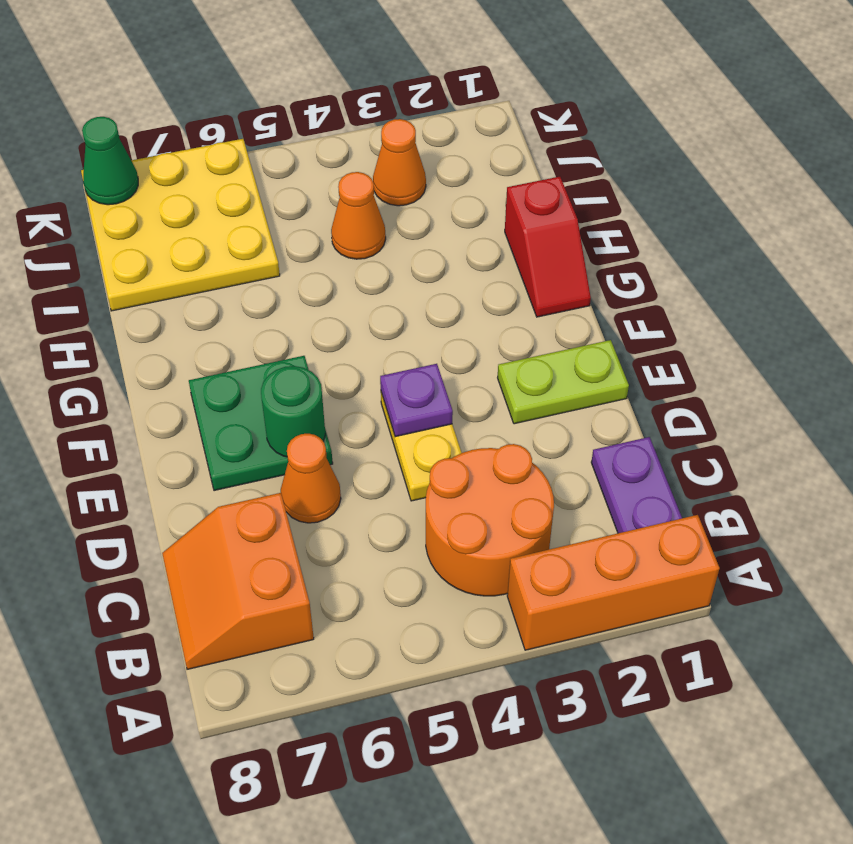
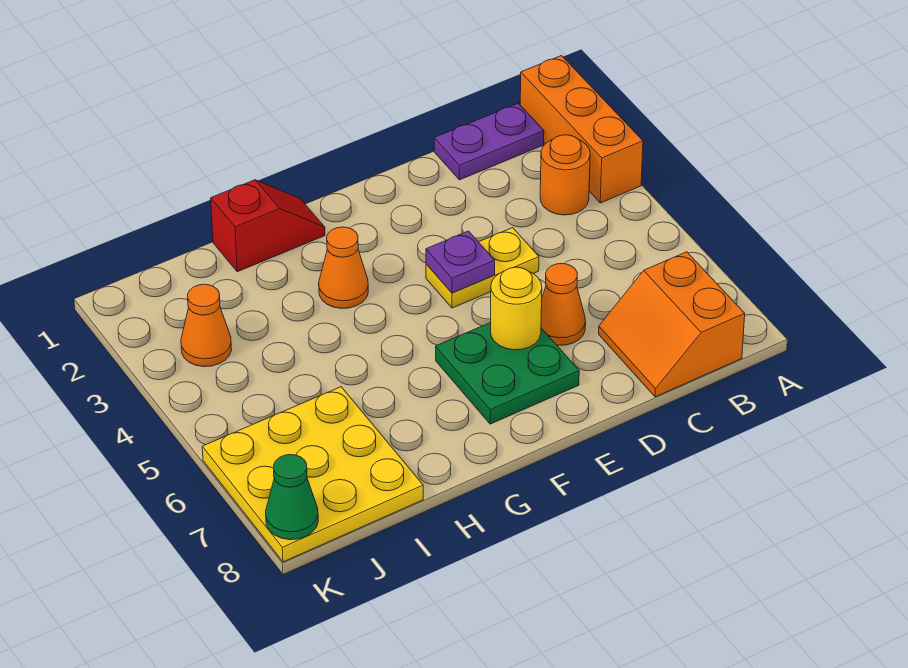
orange round brick B3:C4 level 1 -> orange round brick B3 level 1
orange slope B7:C8 level 1 top 7 -> orange slope B7:C8 level 1 top B
lime plate E1:E2 level 1 -> none
green round brick E6 level 2 -> yellow round brick E6 level 2
orange cone I4 level 1 -> orange cone G3 level 1

